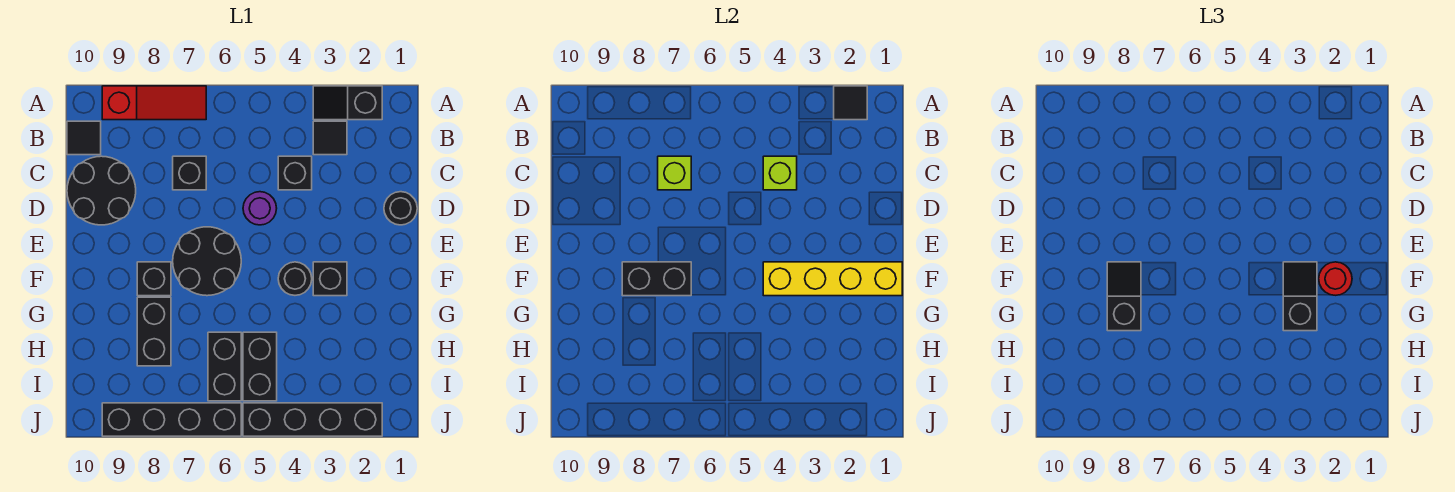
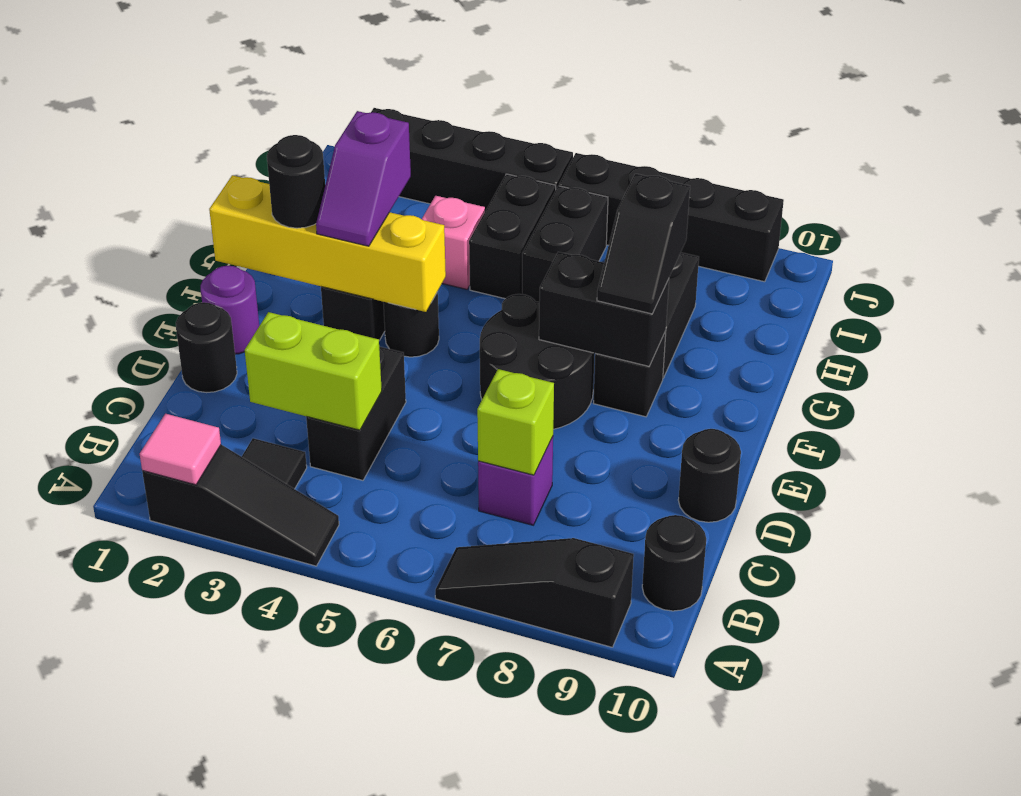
black slope A2:A3 level 1 top 2 -> black slope A2:A4 level 1 top 2
black tile A2 level 2 -> pink tile A2 level 2
red slope A7:A9 level 1 top 9 -> black slope A7:A9 level 1 top 9
black tile B10 level 1 -> black round brick B10 level 1
black brick C4 level 1 -> black brick C4:D4 level 1
lime brick C4 level 2 -> lime brick C3:C4 level 2
black brick C7 level 1 -> purple brick C7 level 1
black round brick C9:D10 level 1 -> black round brick D10 level 1
purple round brick D5 level 1 -> purple round brick E1 level 1
red round brick F2 level 3 -> black round brick F2 level 3
black slope F3:G3 level 3 top G -> purple slope F3:G3 level 3 top G
none -> pink brick H4 level 1

